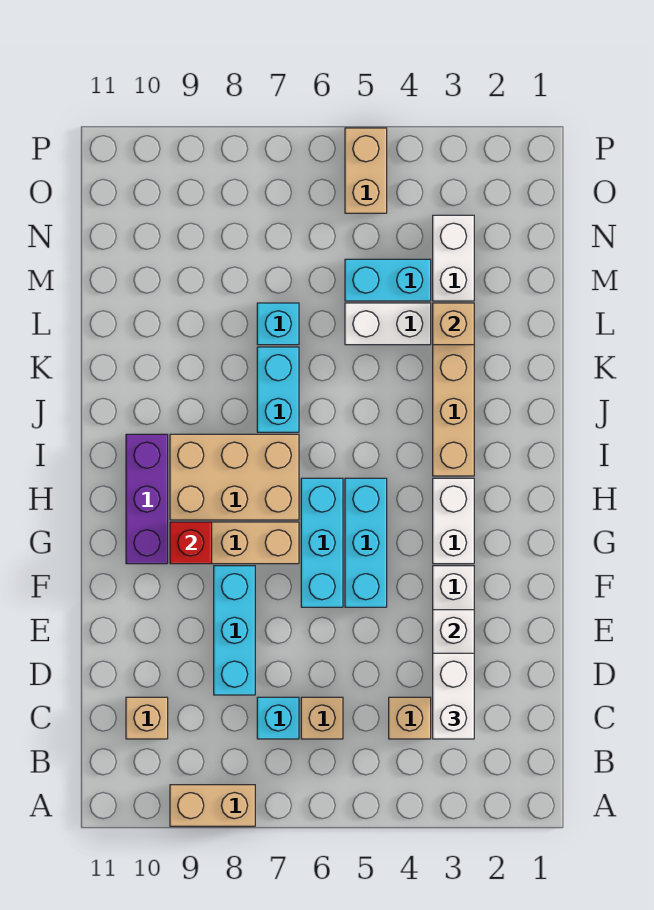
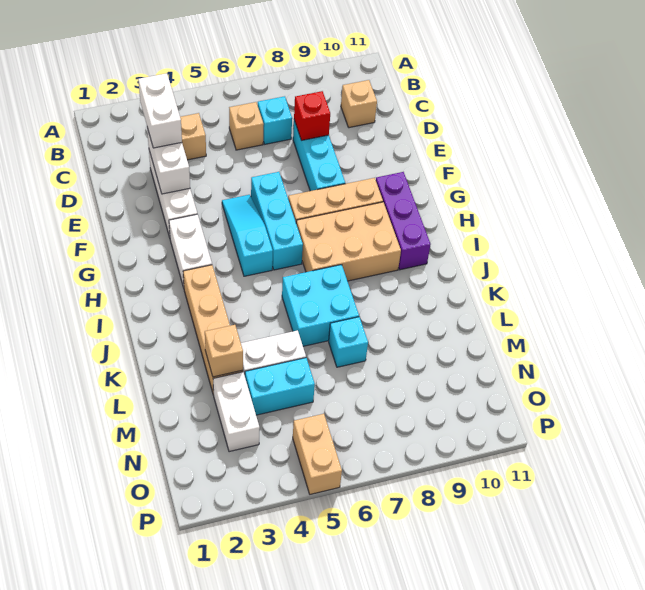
tan brick A8:A9 level 1 -> none
cyan brick F5:H5 level 1 -> cyan slope F5:H5 level 1 top H
red brick G9 level 2 -> red brick D8 level 2
cyan brick J7:K7 level 1 -> cyan brick J6:K7 level 1

